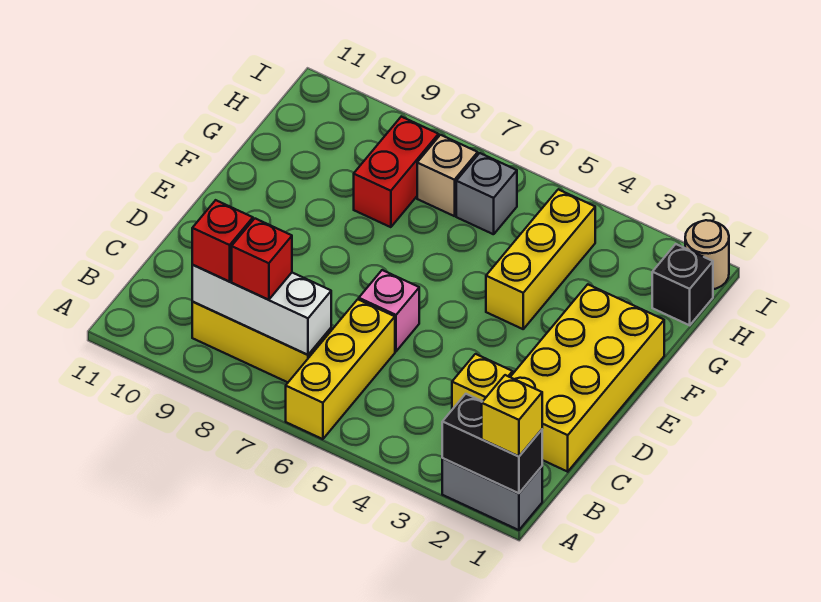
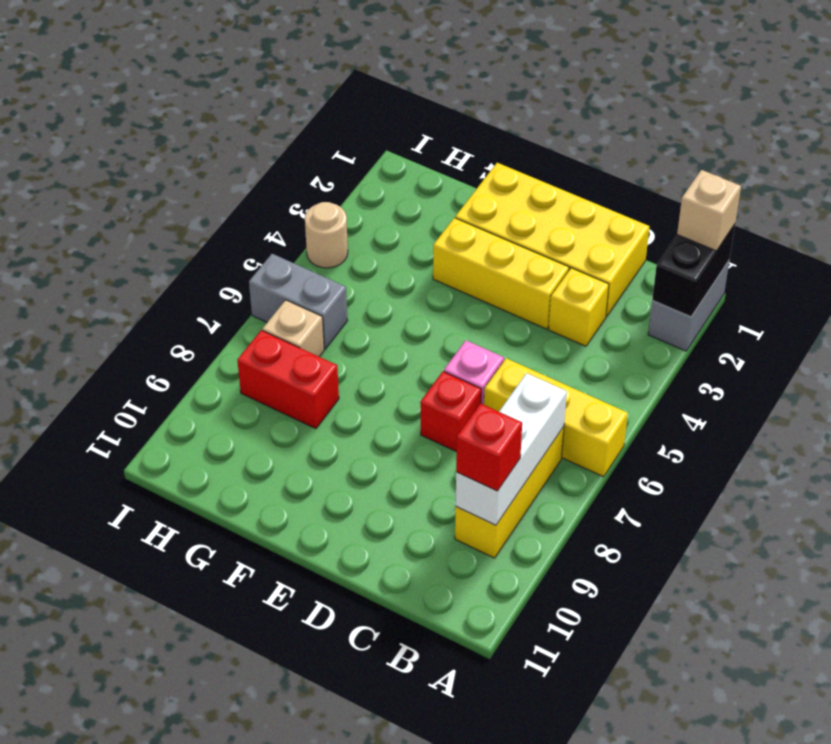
yellow brick A1 level 3 -> tan brick A1 level 3
red brick B8 level 3 -> red brick D7 level 1
yellow brick F4:H4 level 1 -> yellow brick D3:F3 level 1
black brick H1 level 1 -> none
grey brick H6 level 1 -> grey brick H6:I6 level 1
tan round brick I1 level 1 -> tan round brick I4 level 1

